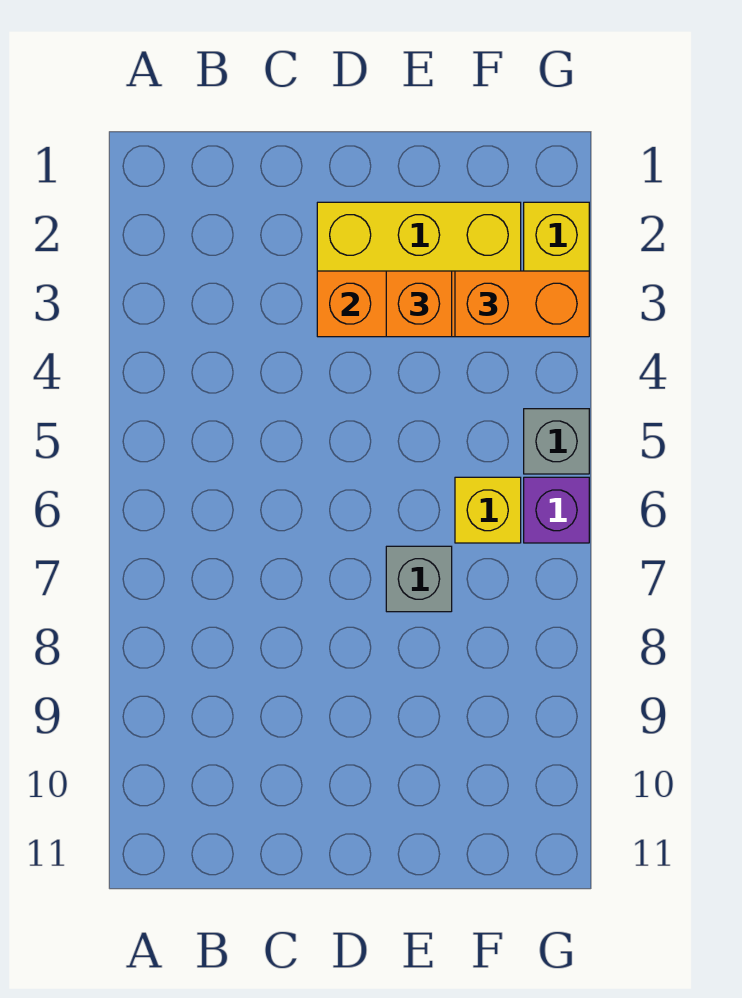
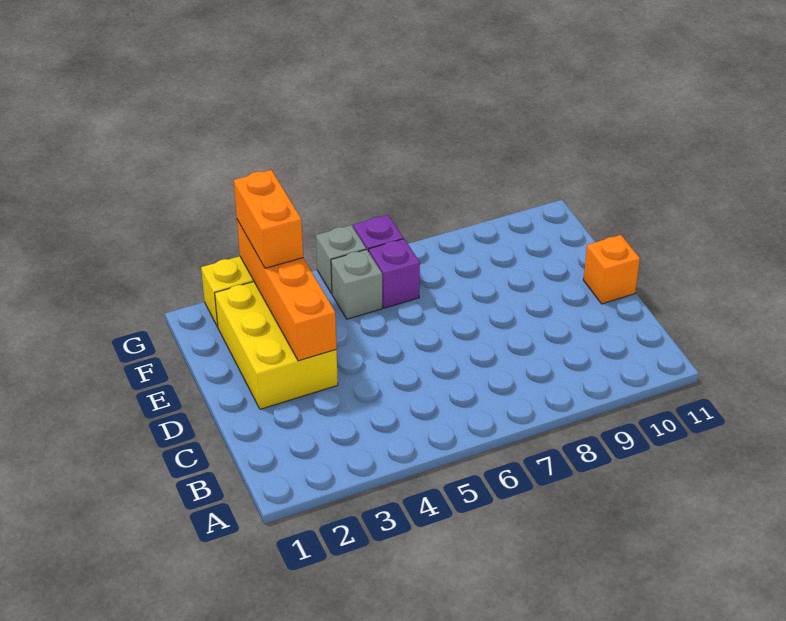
orange brick E3 level 3 -> orange brick D11 level 1
grey brick E7 level 1 -> grey brick F5 level 1
yellow brick F6 level 1 -> purple brick F6 level 1

